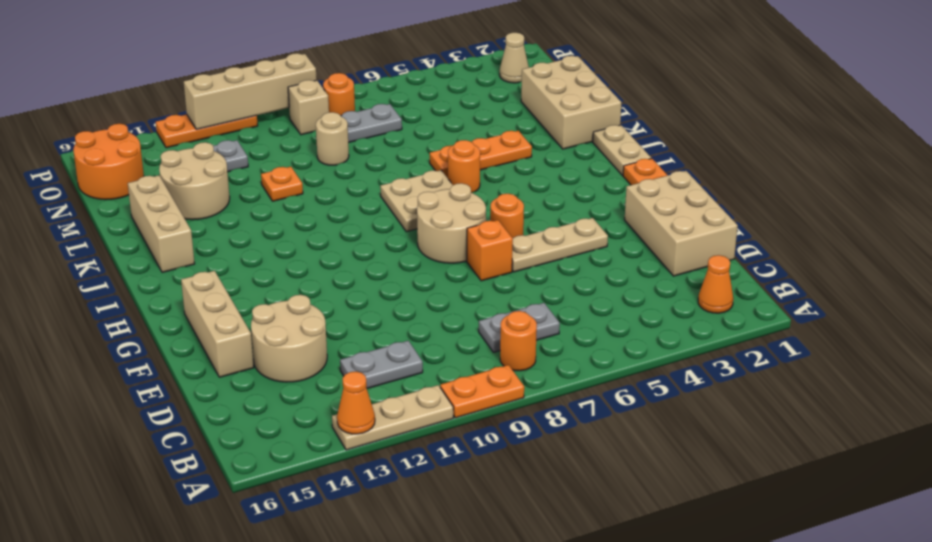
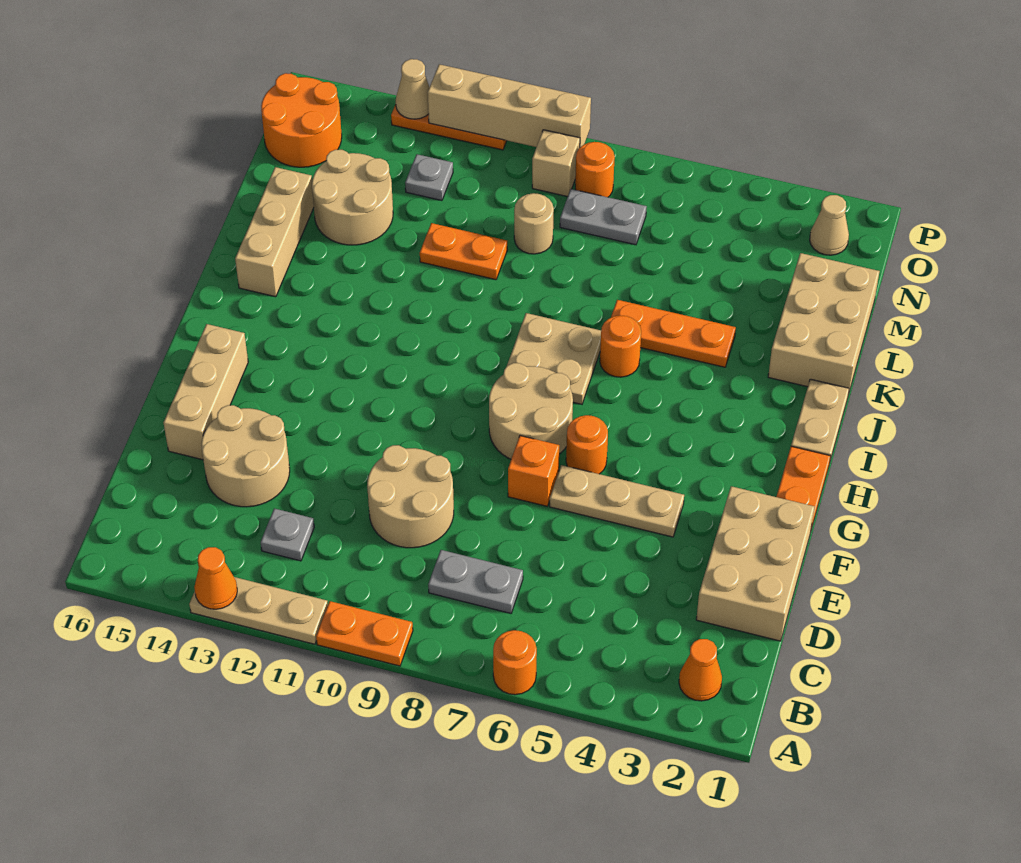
orange round brick B8 level 1 -> orange round brick A6 level 1
grey plate C11:C12 level 1 -> grey plate C12 level 1
none -> tan round brick D9:E10 level 1
orange plate L11 level 1 -> orange plate L10:L11 level 1
none -> tan cone P13 level 2

